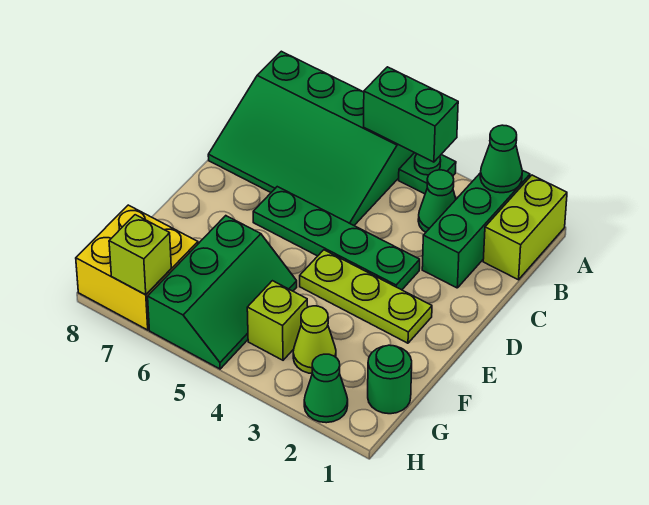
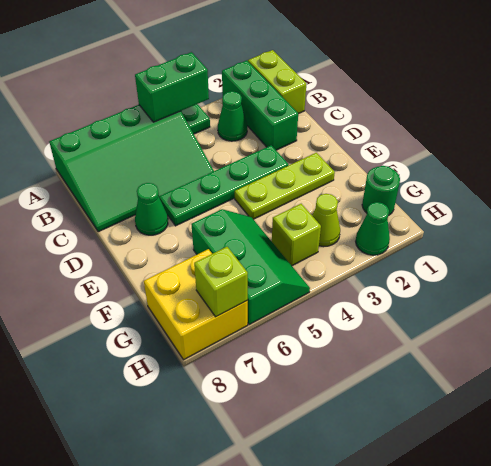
green cone A2 level 2 -> green cone D7 level 1

